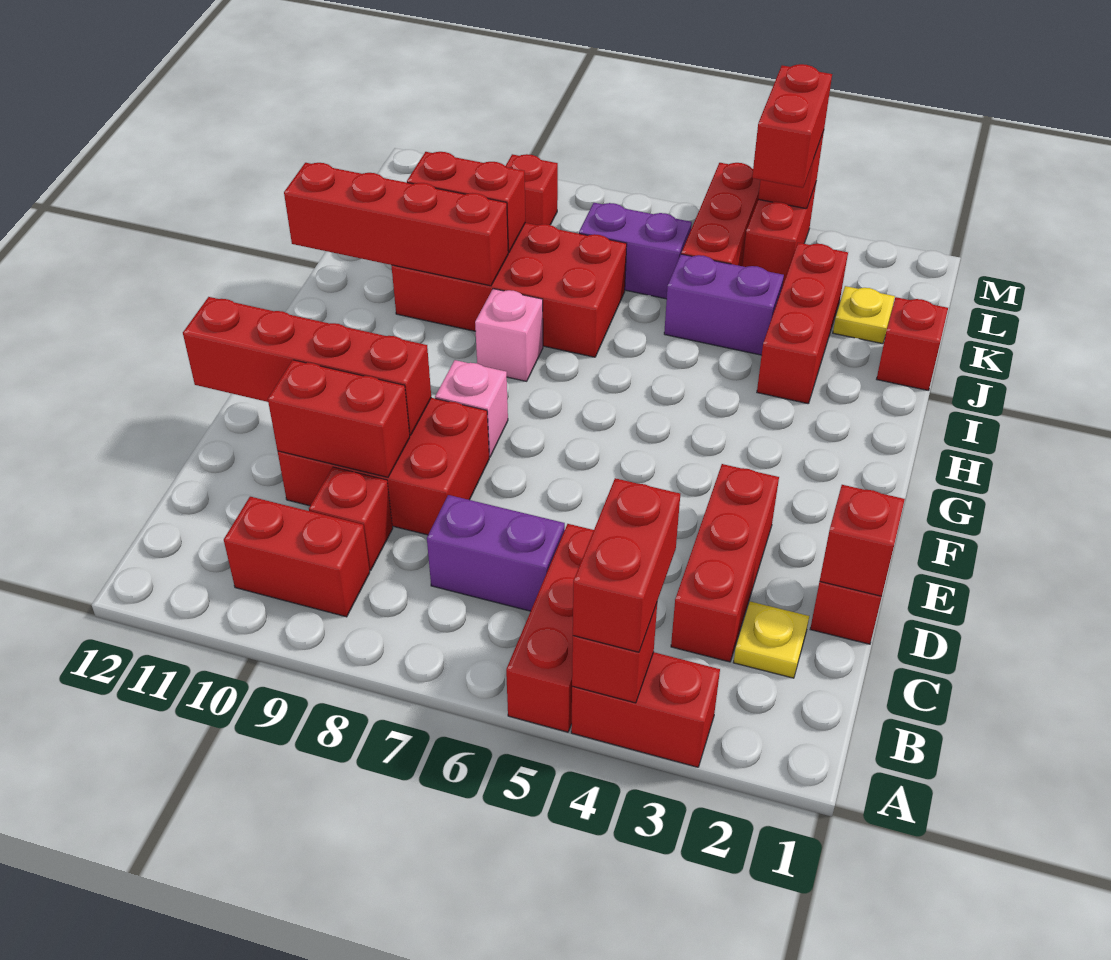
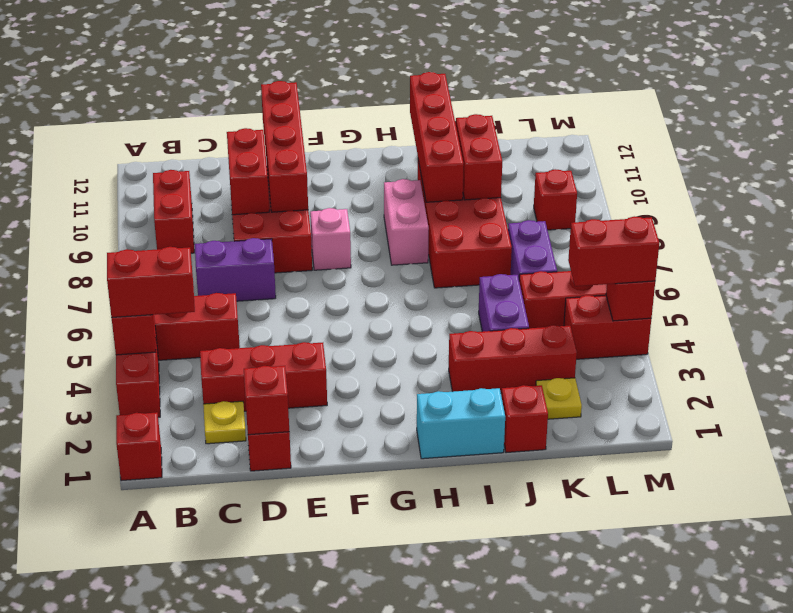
purple brick C6:C7 level 1 -> purple brick C7:D7 level 1
red brick C9 level 1 -> red brick A1 level 1
none -> cyan brick H1:I1 level 1
pink brick H8 level 1 -> pink brick H8:H9 level 1

